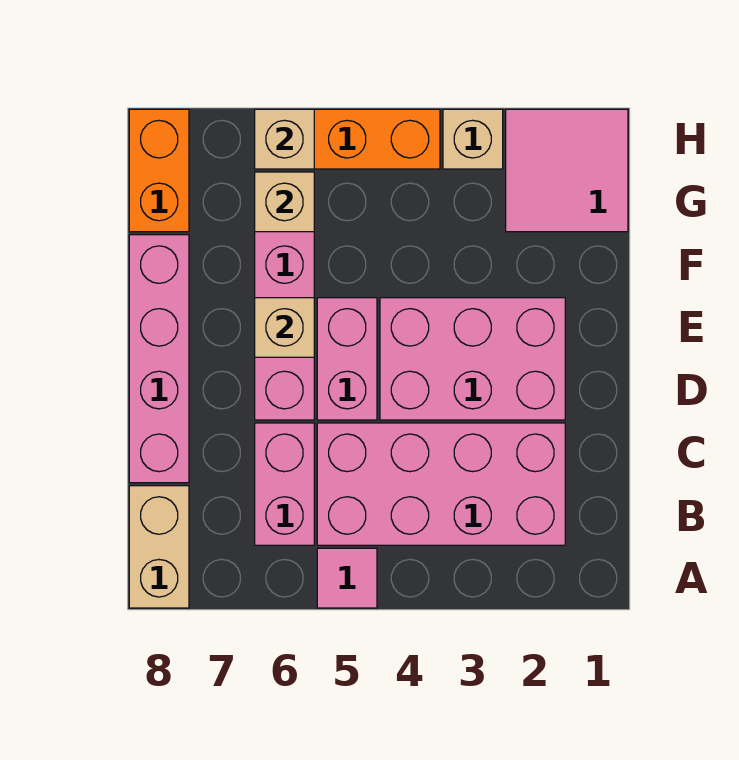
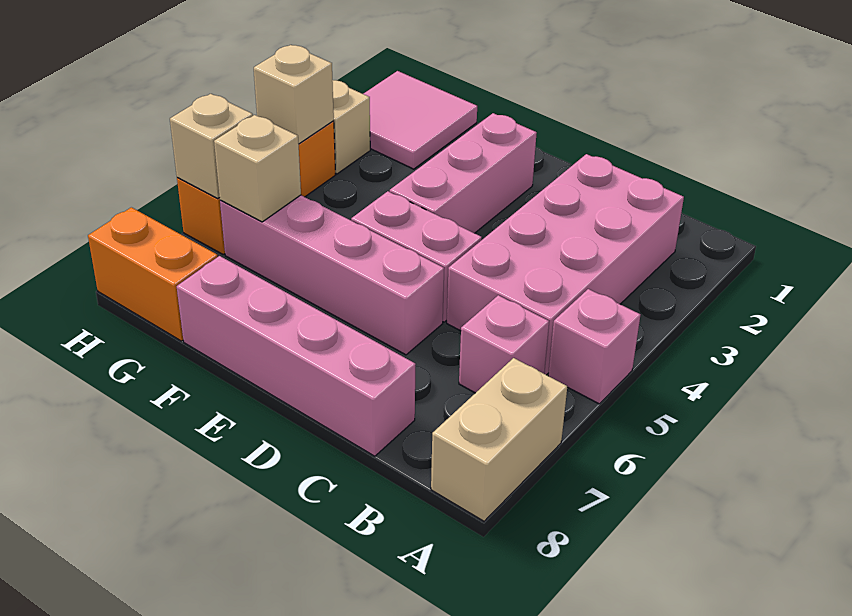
pink tile A5 level 1 -> pink brick A5 level 1
tan brick A8:B8 level 1 -> tan brick A7:A8 level 1
pink brick B6:C6 level 1 -> pink brick B6 level 1
pink brick D2:E4 level 1 -> pink brick E2:E4 level 1
tan brick E6 level 2 -> tan brick H4 level 2

